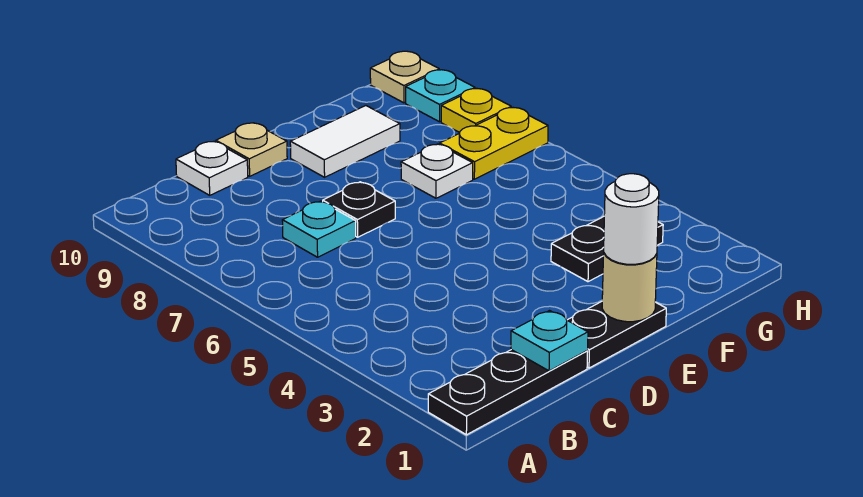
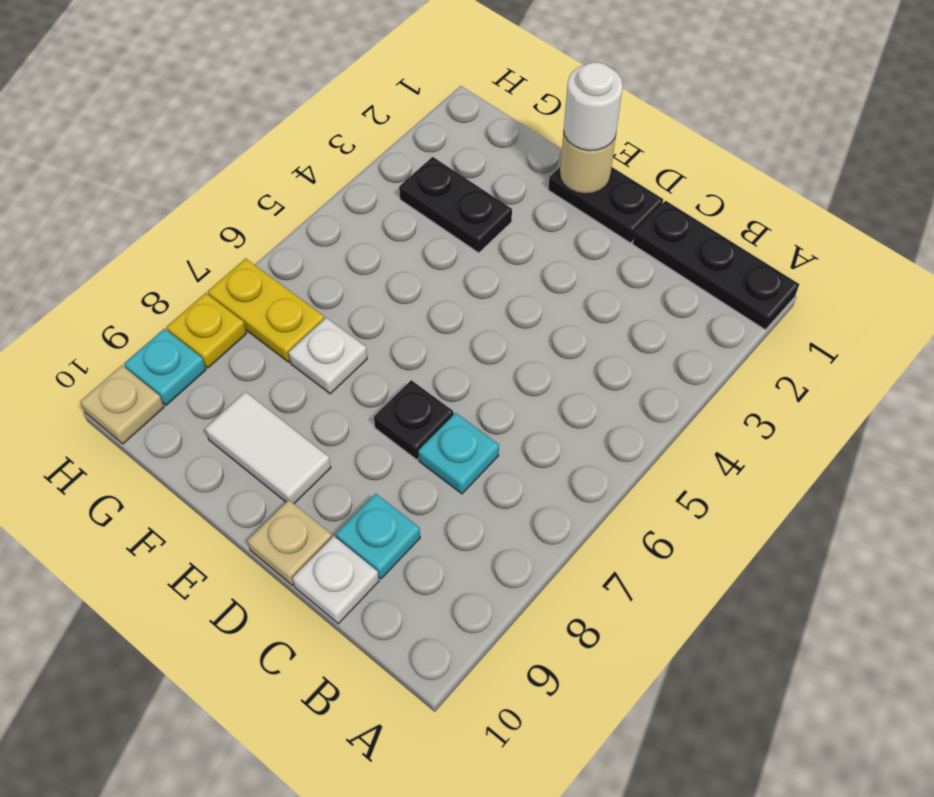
cyan plate C1 level 2 -> cyan plate C9 level 1

